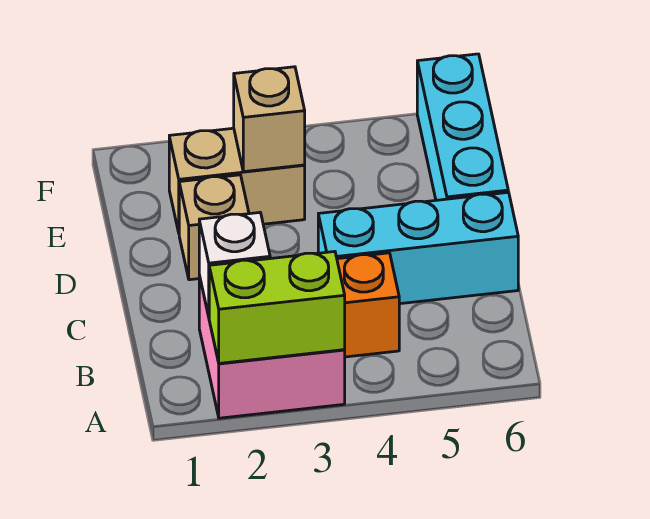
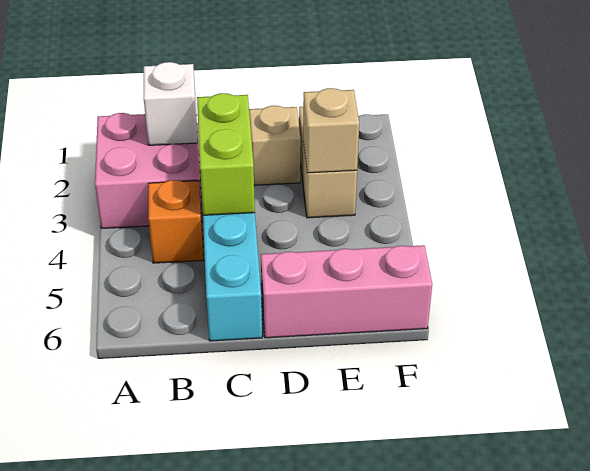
lime brick A2:A3 level 2 -> lime brick C3:C4 level 2
cyan brick D6:F6 level 1 -> pink brick D6:F6 level 1

